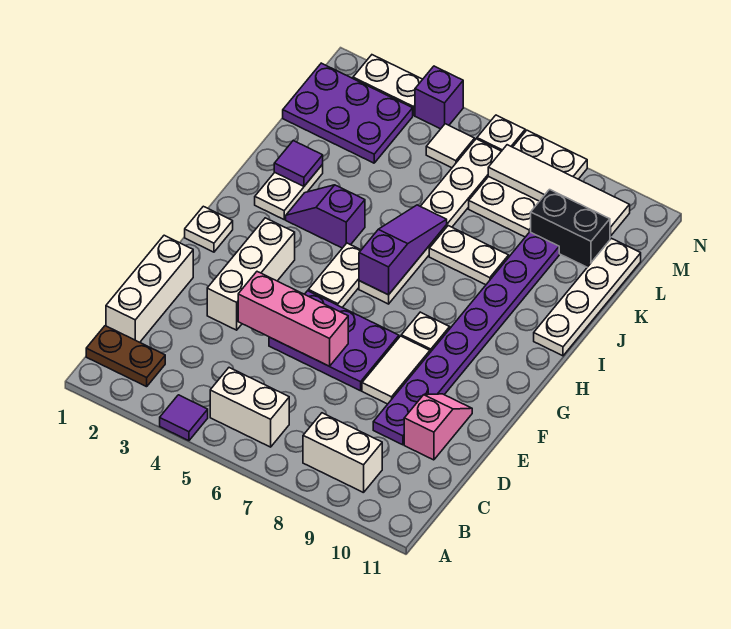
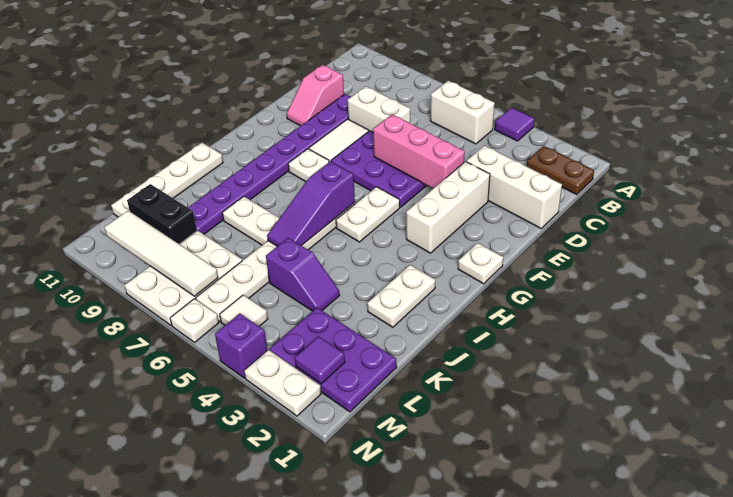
white brick B8:B9 level 1 -> white brick D7:D8 level 1
white brick C1:E1 level 1 -> white brick D1:D3 level 1
purple slope I3:I4 level 1 top 4 -> purple slope K4:K5 level 1 top 5
purple tile J2 level 2 -> purple tile M2 level 2

